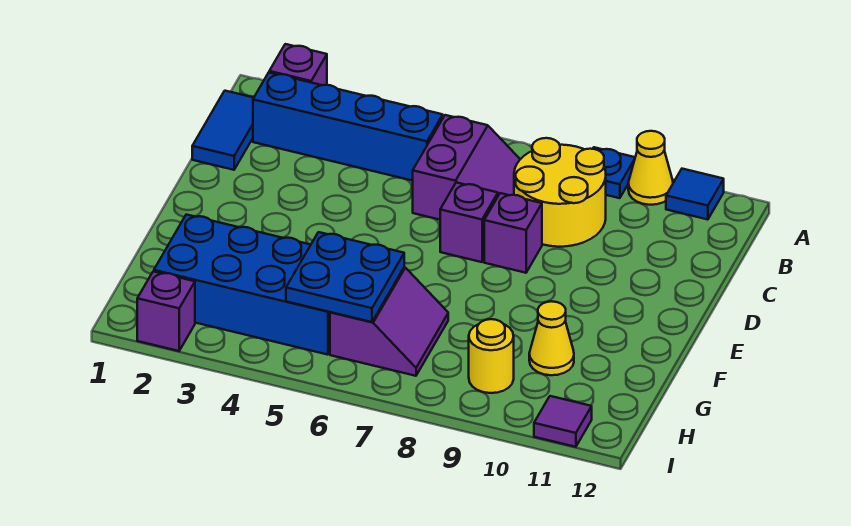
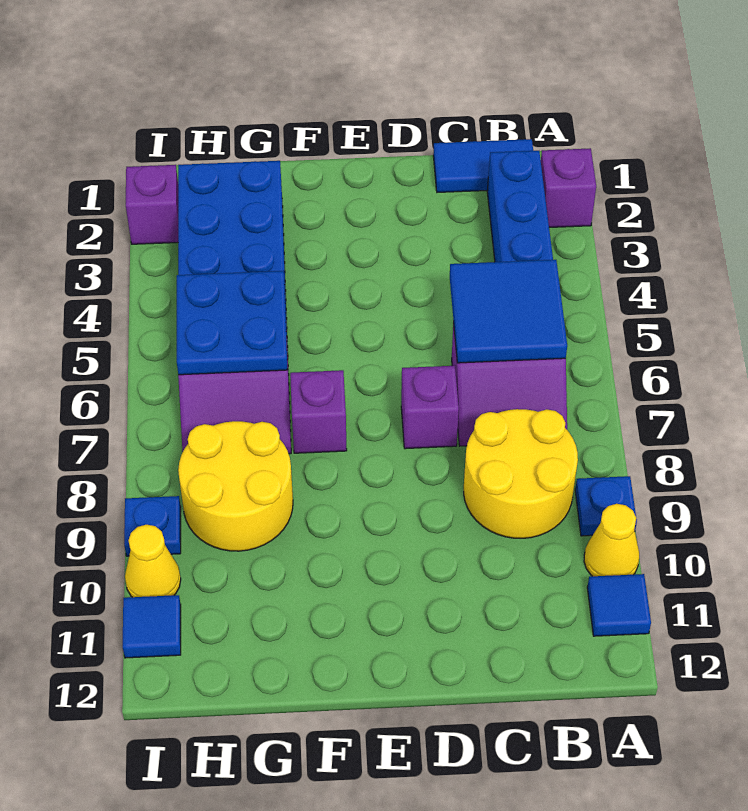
none -> blue tile B5:C6 level 2
purple brick D8 level 1 -> purple brick F7 level 1
yellow cone G10 level 1 -> yellow cone I10 level 1
yellow round brick H9 level 1 -> yellow round brick G8:H9 level 1
none -> blue plate I9 level 1
purple tile I11 level 1 -> blue tile I11 level 1

